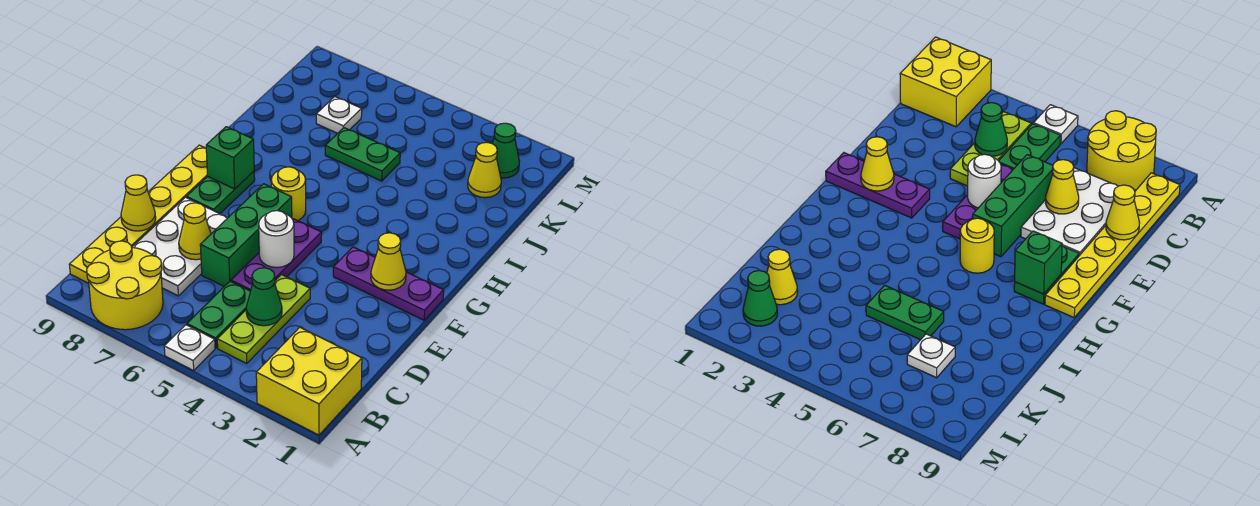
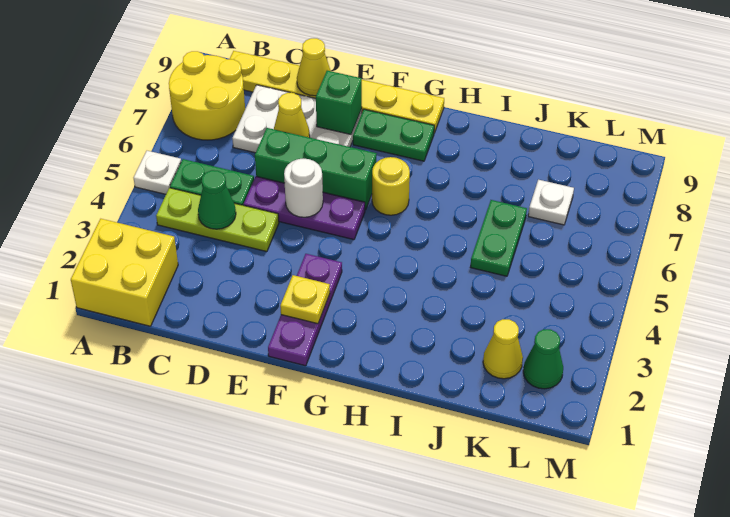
yellow cone F2 level 2 -> yellow plate F2 level 2
green brick G8 level 2 -> green brick E8 level 2

